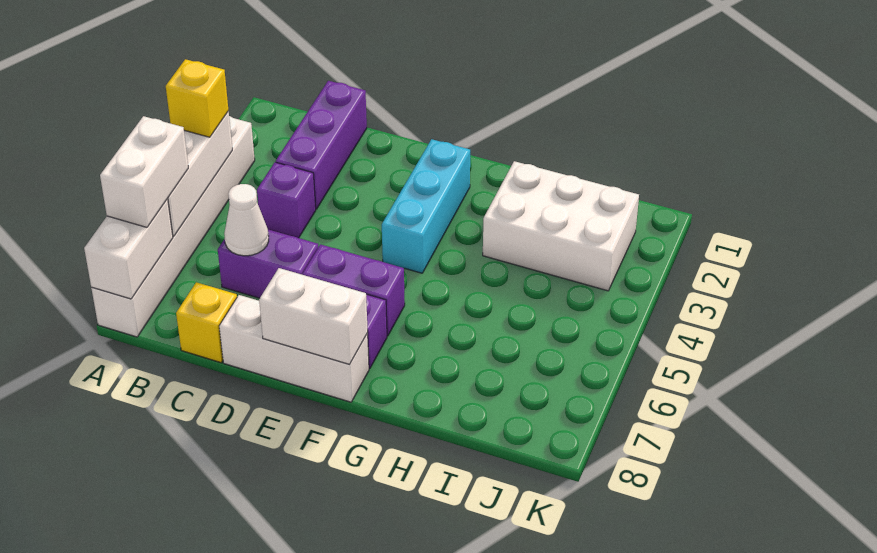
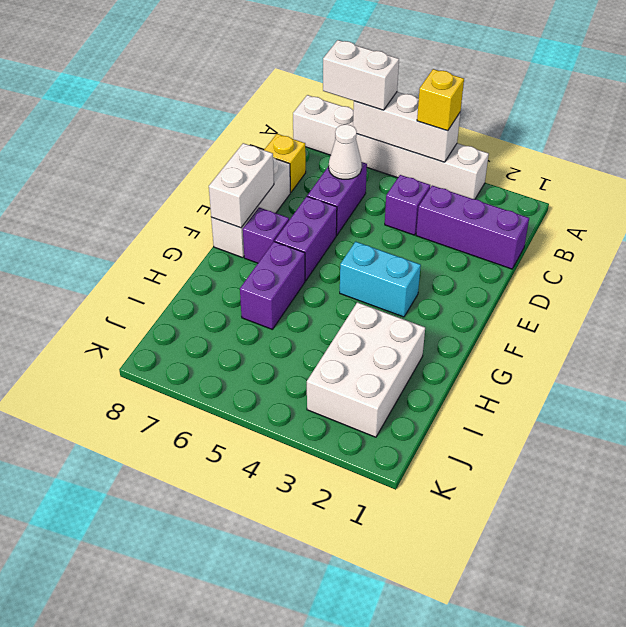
white brick A7:A8 level 2 -> none
cyan brick F2:F4 level 1 -> cyan brick F3:F4 level 1
none -> purple brick G6:H6 level 1

